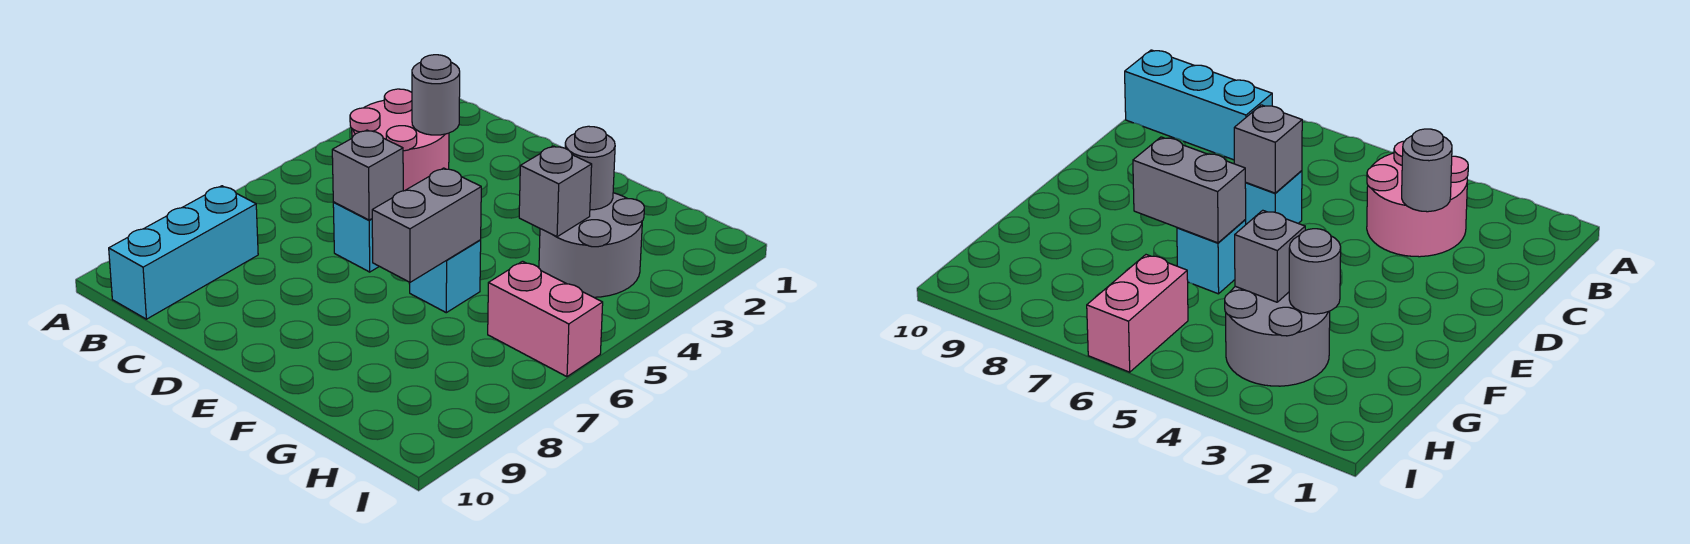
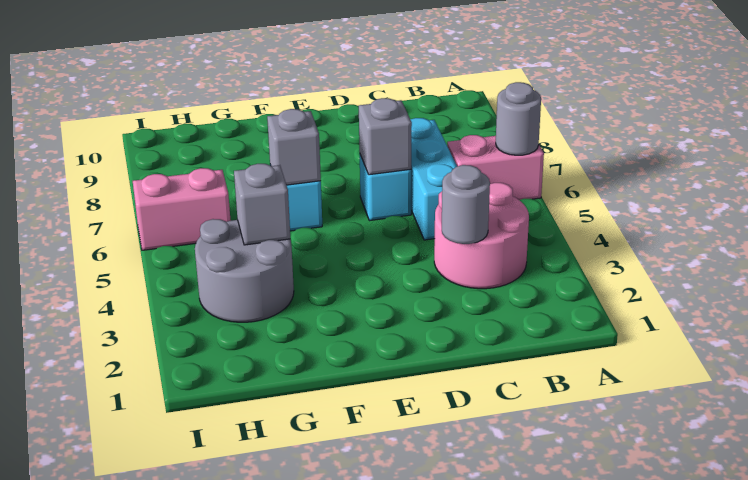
none -> pink brick A6:B6 level 1
cyan brick B8:B10 level 1 -> cyan brick C5:C7 level 1
grey brick F6:F7 level 2 -> grey brick F6 level 2
grey round brick G3 level 2 -> grey round brick A6 level 2

